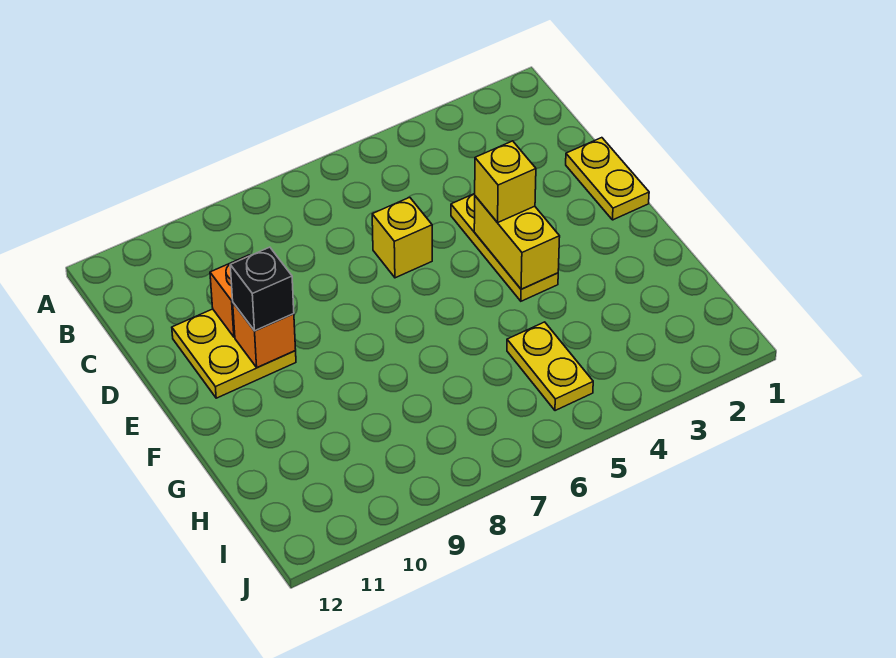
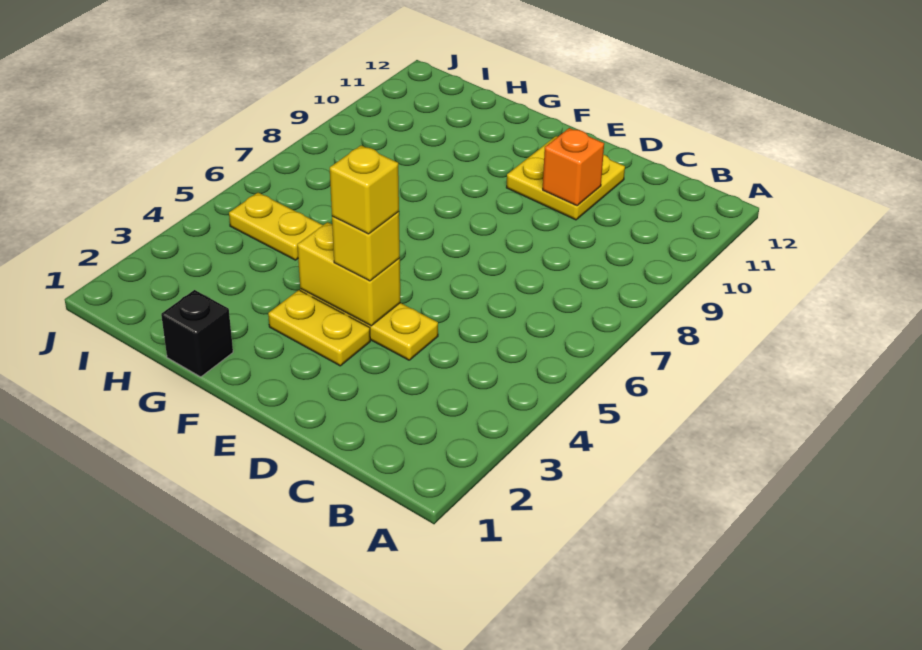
yellow plate D1:E1 level 1 -> yellow plate E3:F3 level 1
yellow brick D6 level 1 -> yellow brick E4 level 4
orange brick E10 level 2 -> none
black brick E10 level 3 -> black brick G1 level 1

